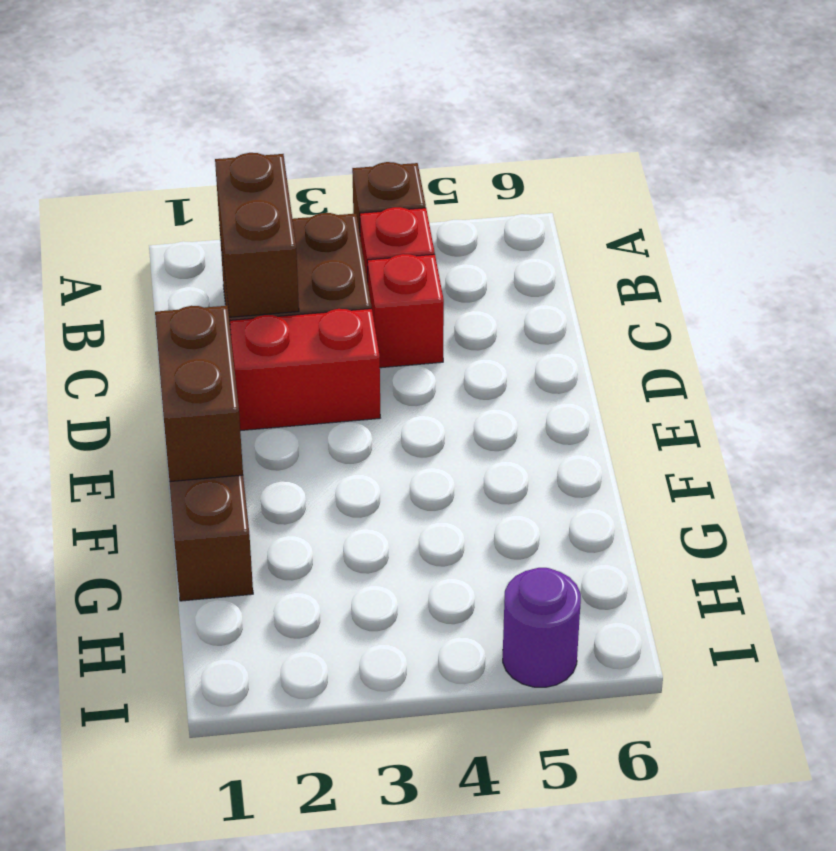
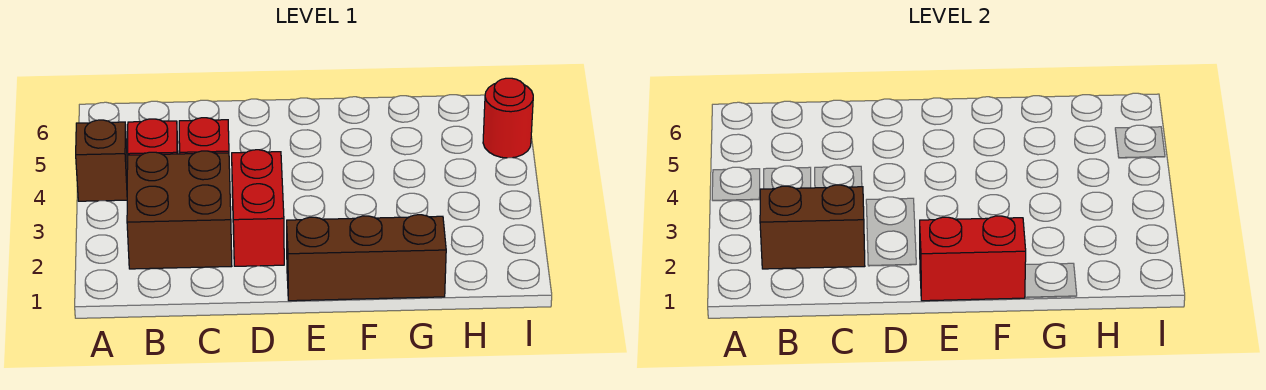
brown brick E1:F1 level 2 -> red brick E1:F1 level 2
purple round brick I5 level 1 -> red round brick I5 level 1

